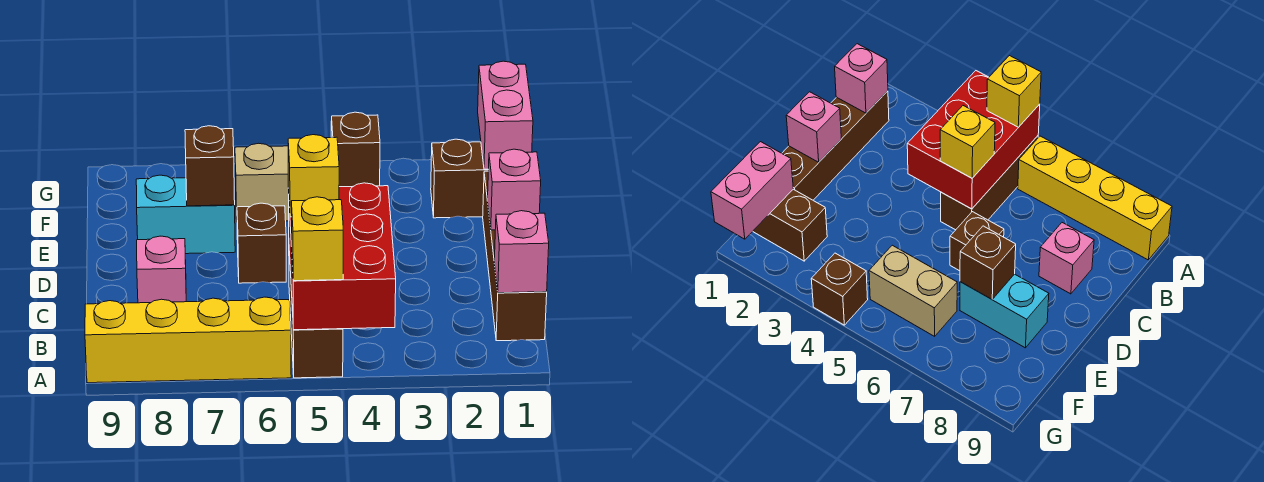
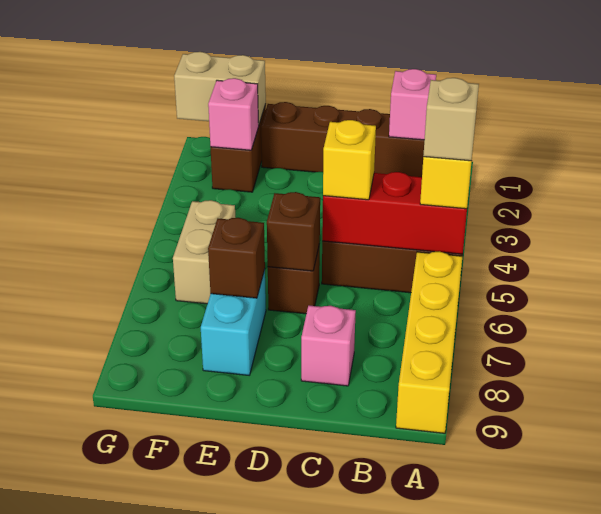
red brick A4:C5 level 2 -> red brick A5:C5 level 2
none -> tan brick A5 level 4
pink brick D1 level 2 -> pink brick F2 level 2
pink brick F1:G1 level 2 -> tan brick F1:G1 level 2
brown brick G4 level 1 -> brown brick D6 level 2

